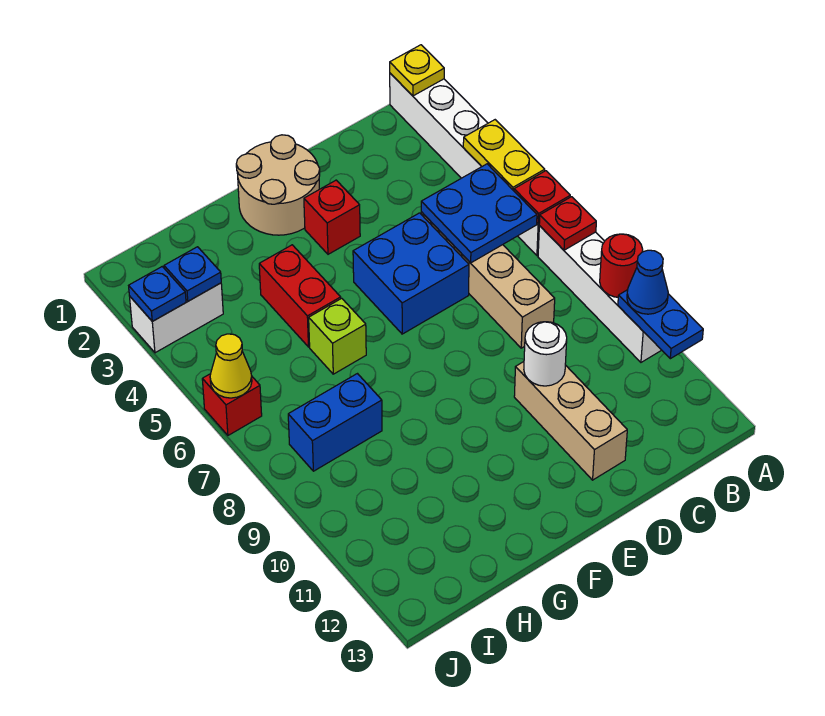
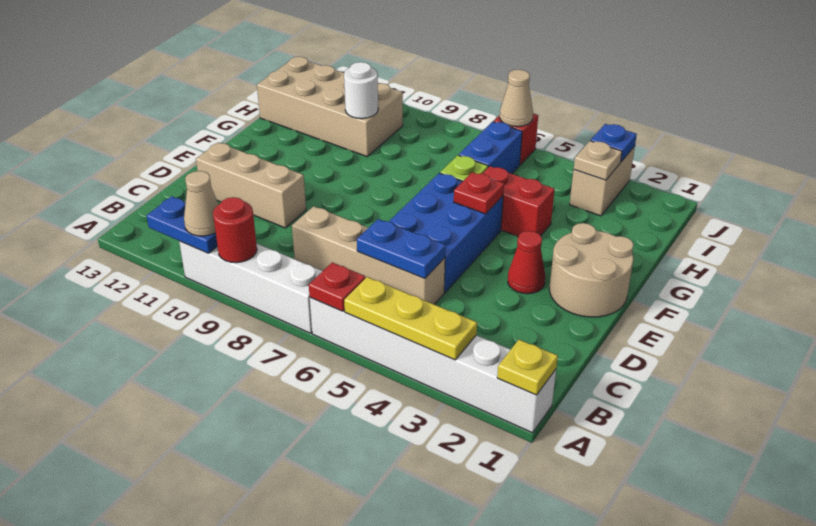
yellow plate A4:A5 level 2 -> yellow plate A3:A5 level 2
red plate A7 level 2 -> red plate F5 level 2
blue cone A10 level 3 -> tan cone A10 level 3
blue plate B5:C6 level 2 -> blue plate C5:C6 level 2
blue brick D5:E6 level 1 -> blue brick D5:F6 level 1
white round brick D10 level 2 -> white round brick H10 level 2
red brick E3 level 1 -> red cone E3 level 1
blue brick H8:I8 level 1 -> blue brick H6:I6 level 1
none -> tan brick H10:I13 level 1
white brick I3:J3 level 1 -> tan brick I3:J3 level 1
blue plate I3 level 2 -> tan plate I3 level 2
yellow cone J6 level 2 -> tan cone J6 level 2

